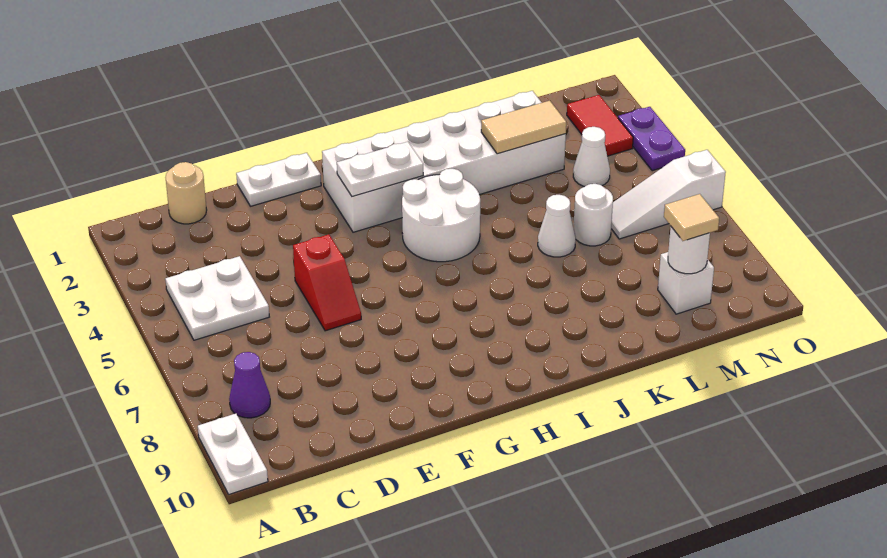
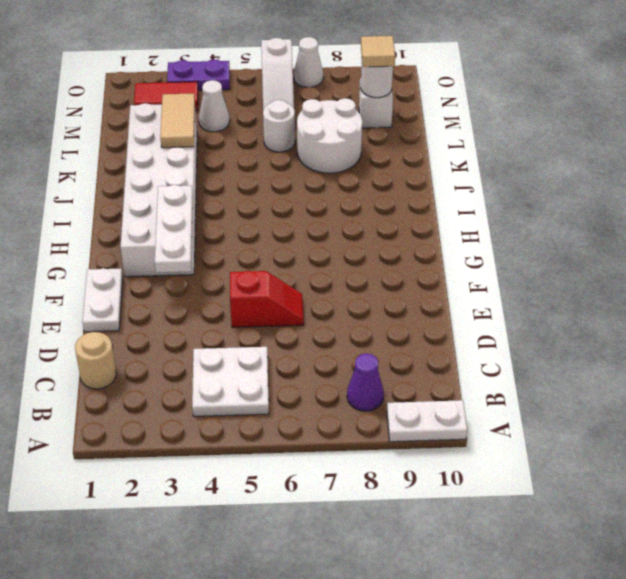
white plate G3:H3 level 2 -> white plate F3:H3 level 2
white round brick H4:I5 level 1 -> white round brick K7:L8 level 1
white cone K6 level 1 -> white cone O7 level 1

